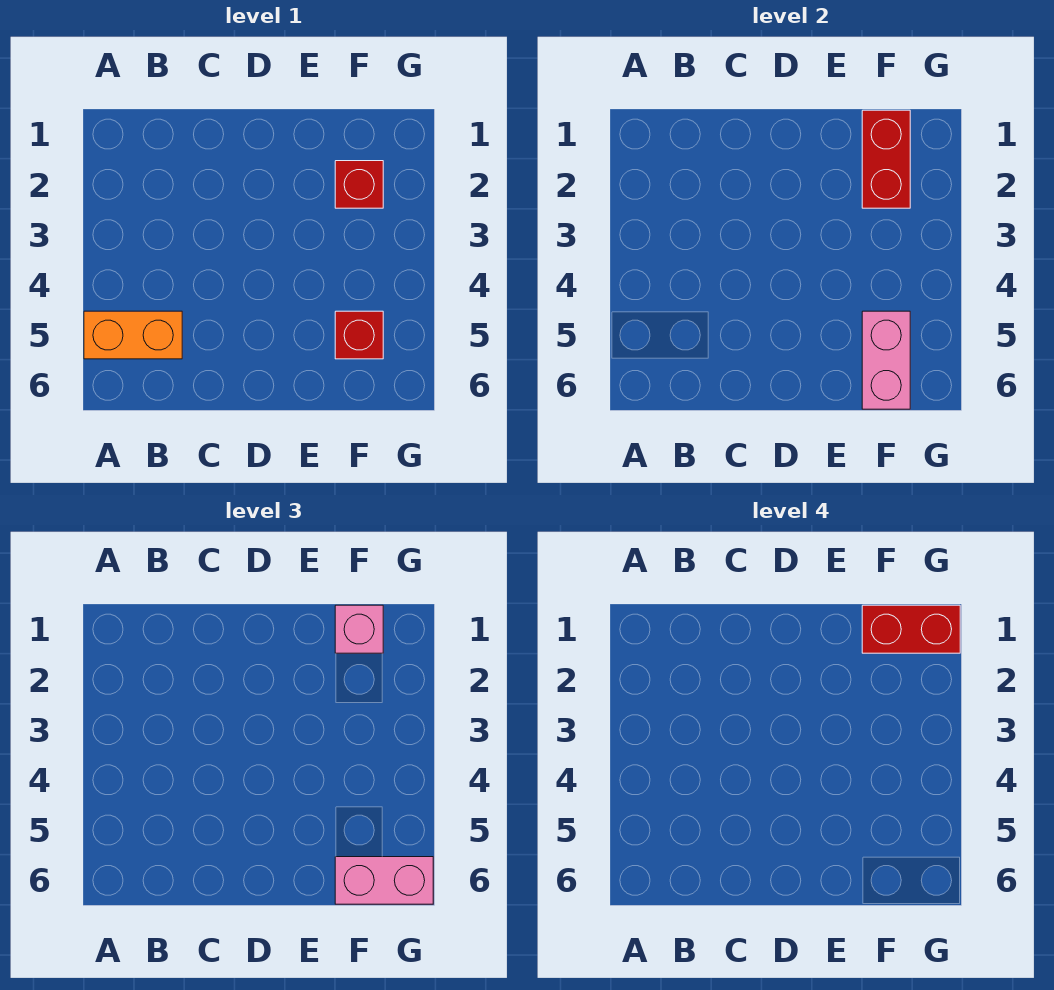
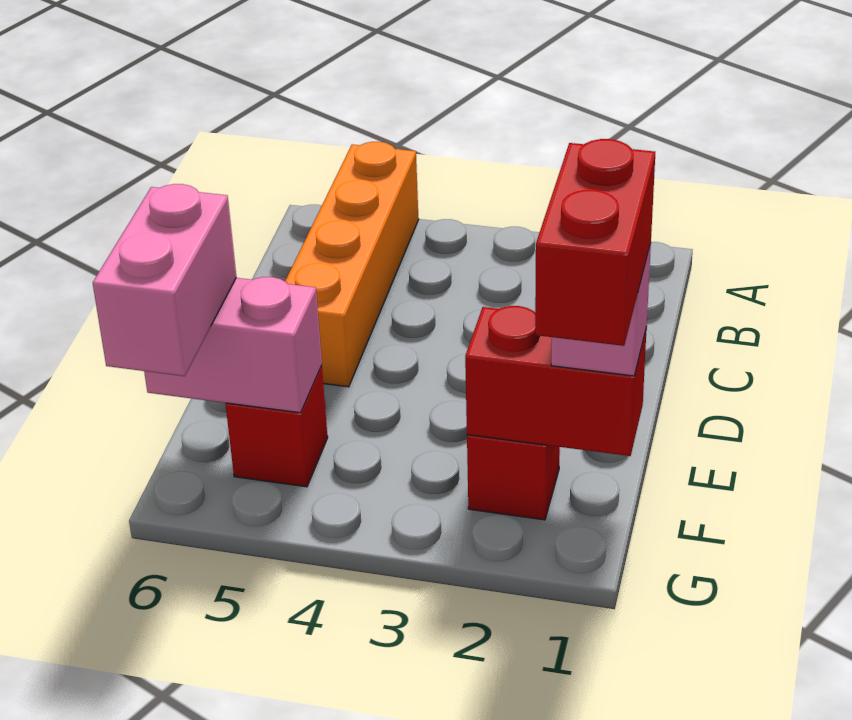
orange brick A5:B5 level 1 -> orange brick A5:D5 level 1

